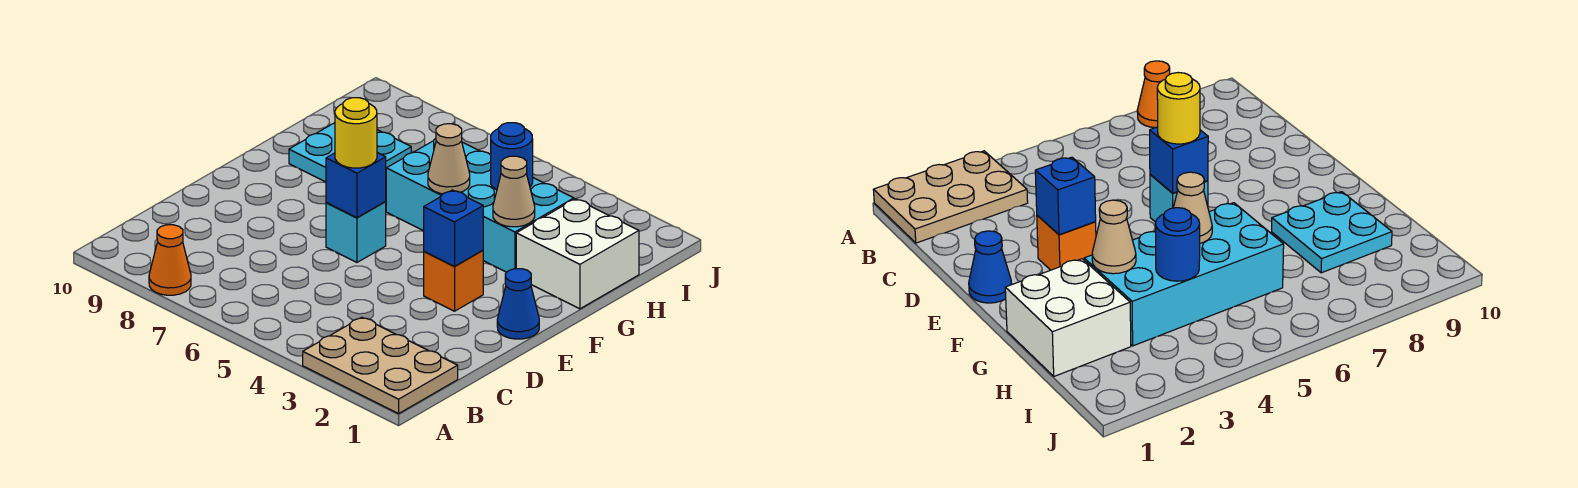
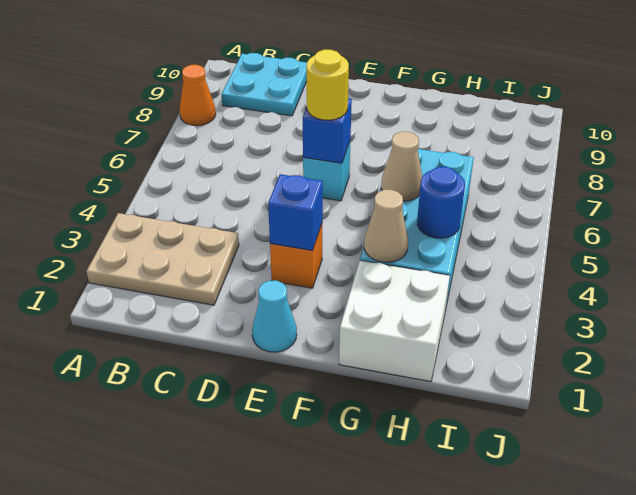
tan plate A1:B3 level 1 -> tan plate A2:C3 level 1
blue cone E1 level 1 -> cyan cone E1 level 1
cyan plate G8:H9 level 1 -> cyan plate B9:C10 level 1

